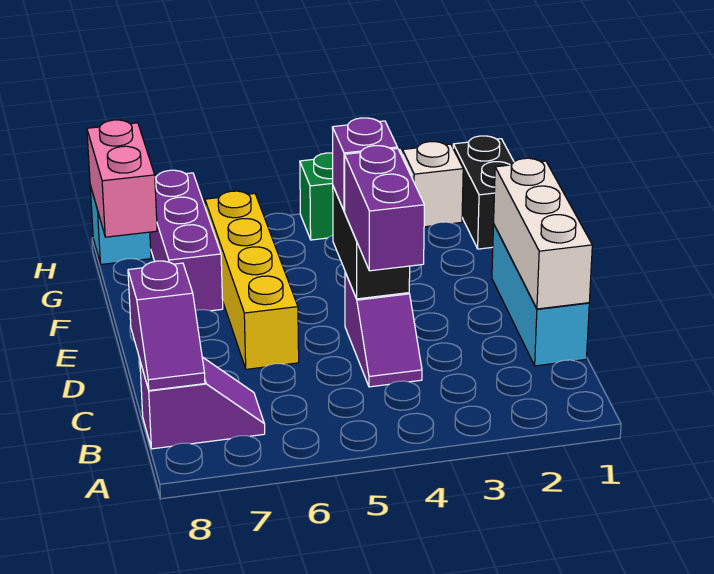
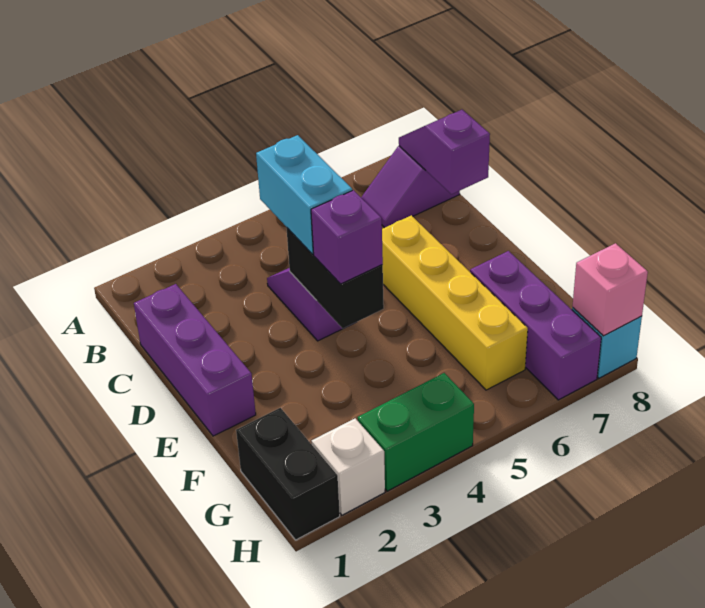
cyan brick C1:E1 level 1 -> purple brick C1:E1 level 1
white brick C1:E1 level 2 -> none
purple brick C4:D4 level 3 -> cyan brick C4:D4 level 3
pink brick G8:H8 level 2 -> pink brick H8 level 2

